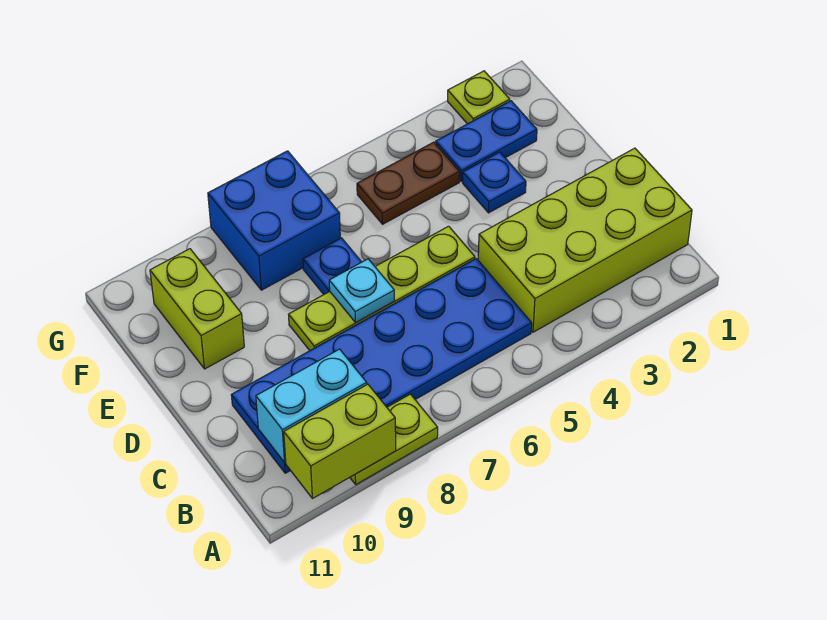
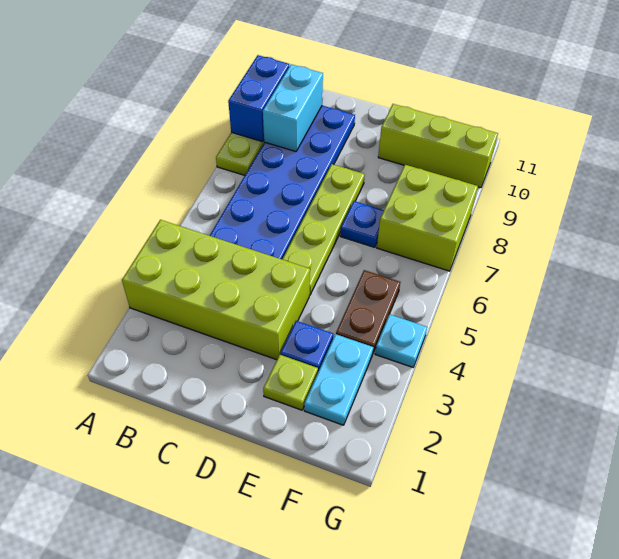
lime brick A9:A10 level 2 -> blue brick A9:A10 level 2
lime brick B1:C4 level 1 -> lime brick A3:D4 level 1
cyan plate D7 level 2 -> cyan plate G4 level 1
lime brick E10:F10 level 1 -> lime brick E10:G10 level 1
blue plate F2:F3 level 1 -> cyan plate F2:F3 level 1
blue brick F7:G8 level 1 -> lime brick F7:G8 level 1
lime plate G2 level 1 -> lime plate E2 level 1

